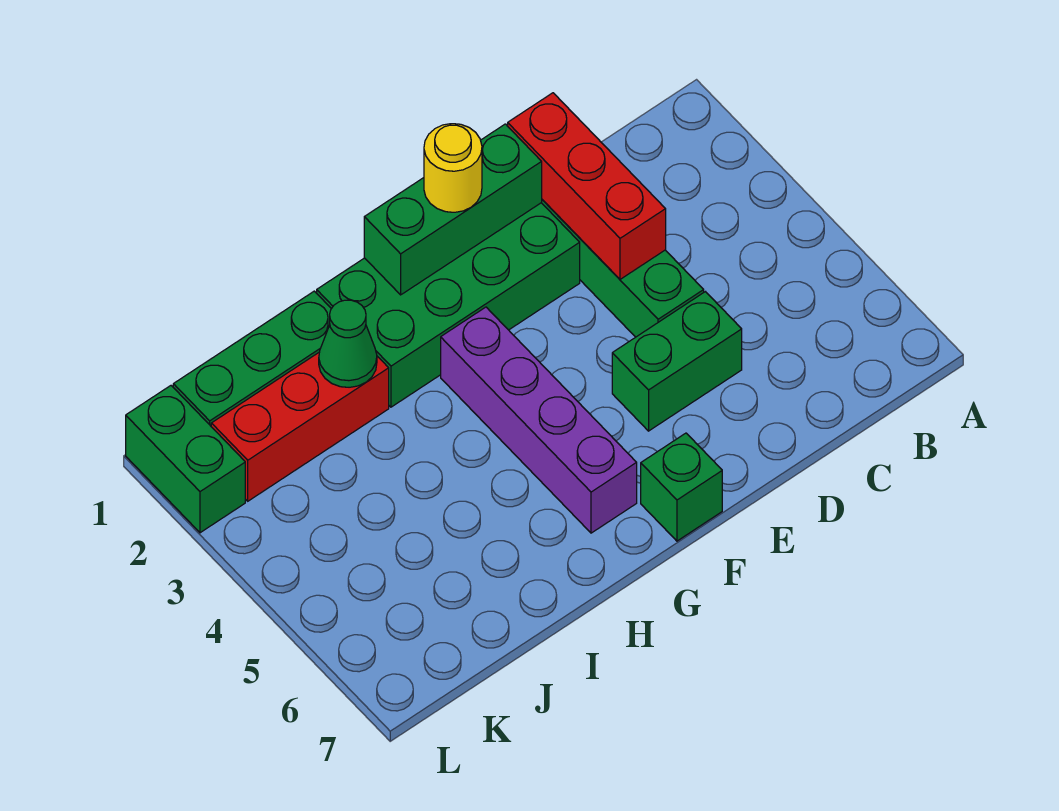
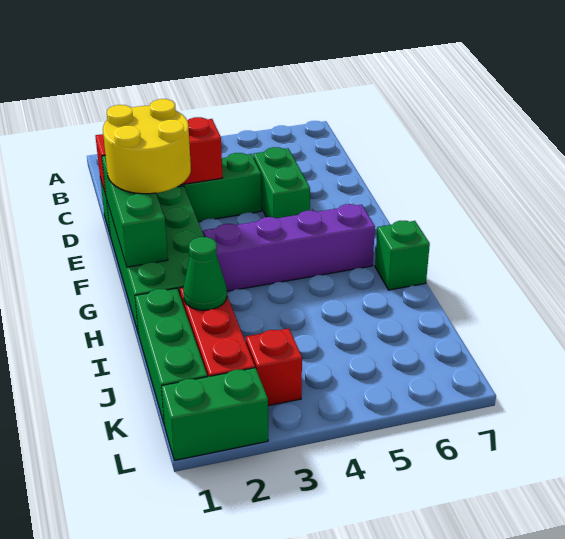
yellow round brick F1 level 3 -> yellow round brick E1:F2 level 3
green brick F7 level 1 -> green brick H7 level 1
none -> red brick K3 level 1

